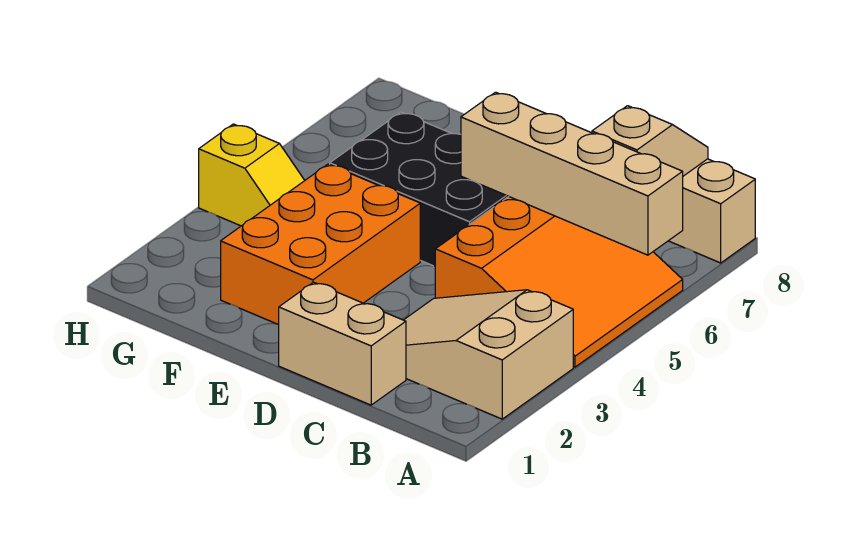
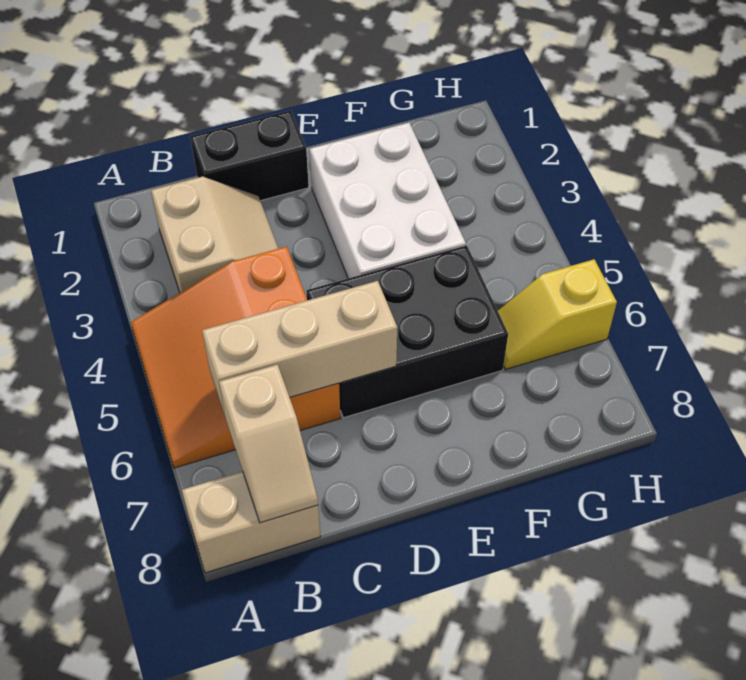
tan slope A2:C3 level 1 top A -> tan slope B2:C3 level 1 top B
tan brick A6:D6 level 2 -> tan brick B6:D6 level 2
tan brick C1:D1 level 1 -> black brick C1:D1 level 1
orange brick E2:F4 level 1 -> white brick E2:F4 level 1
yellow slope G4:H4 level 1 top H -> yellow slope G6:H6 level 1 top H

